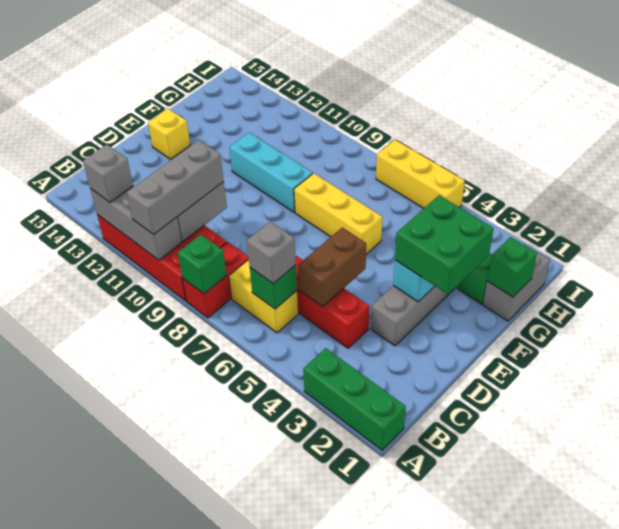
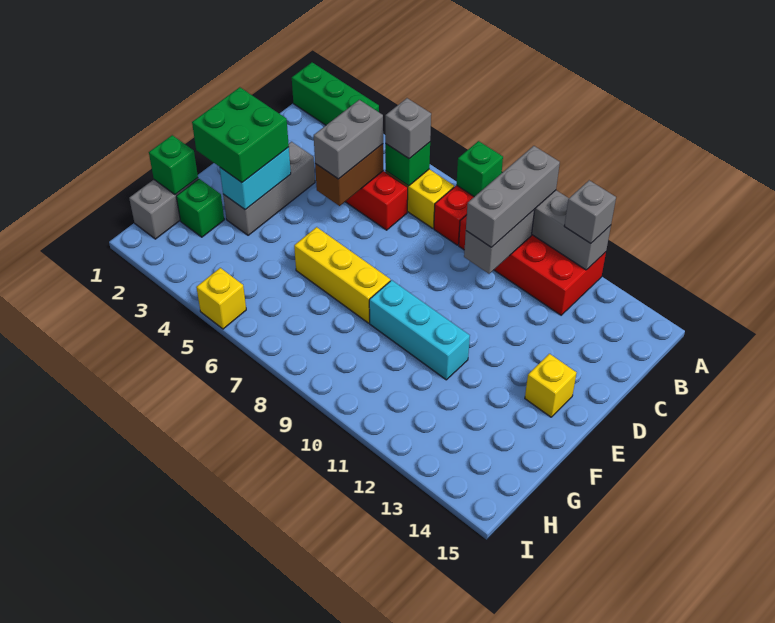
none -> grey brick C5:D5 level 3
yellow brick I5:I7 level 1 -> yellow brick I5 level 1

